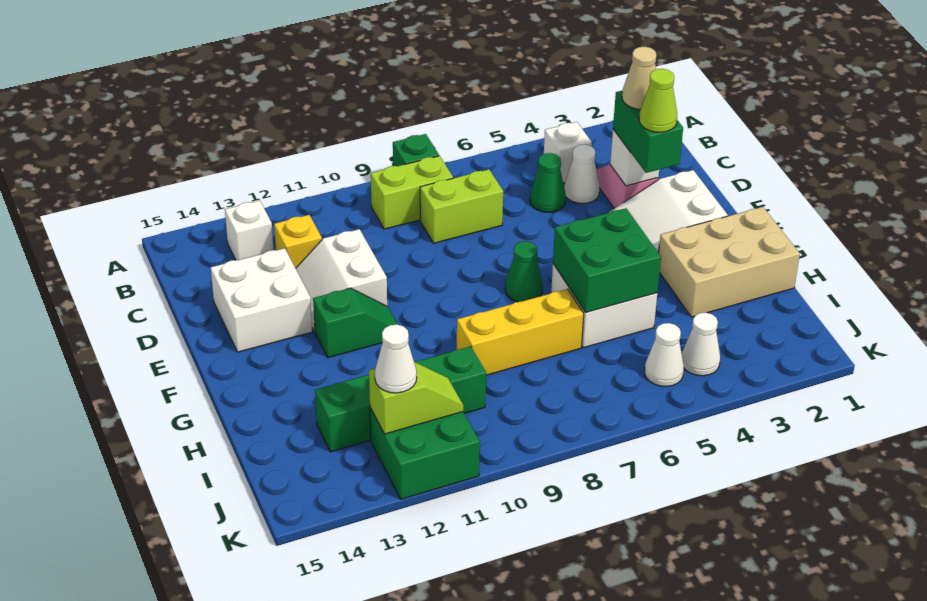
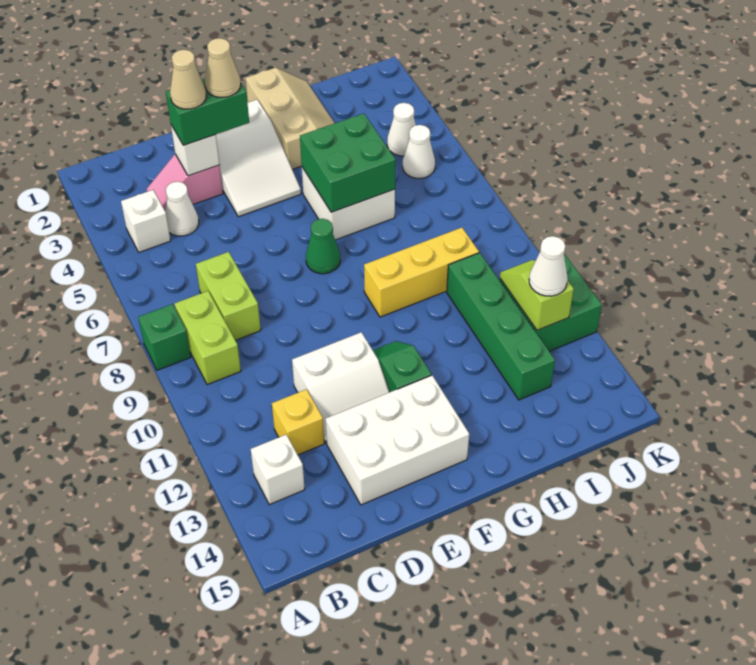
green cone C5 level 1 -> none
white brick D13:E14 level 1 -> white brick D13:F14 level 1
lime cone E3 level 4 -> tan cone E3 level 4
tan brick G1:H3 level 1 -> tan slope G1:H3 level 1 top G
yellow brick H7:H9 level 1 -> yellow brick G9:I9 level 1

